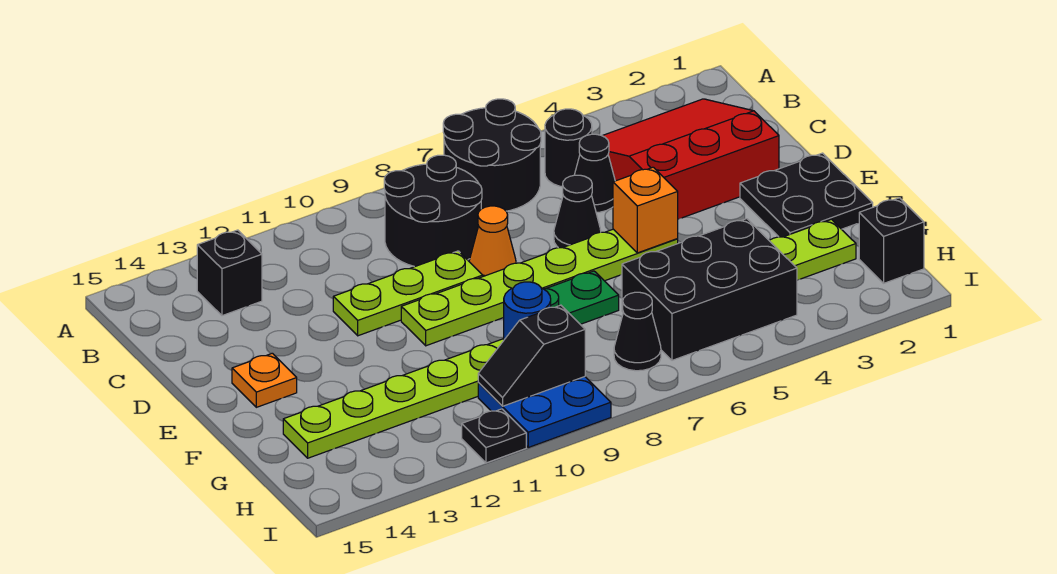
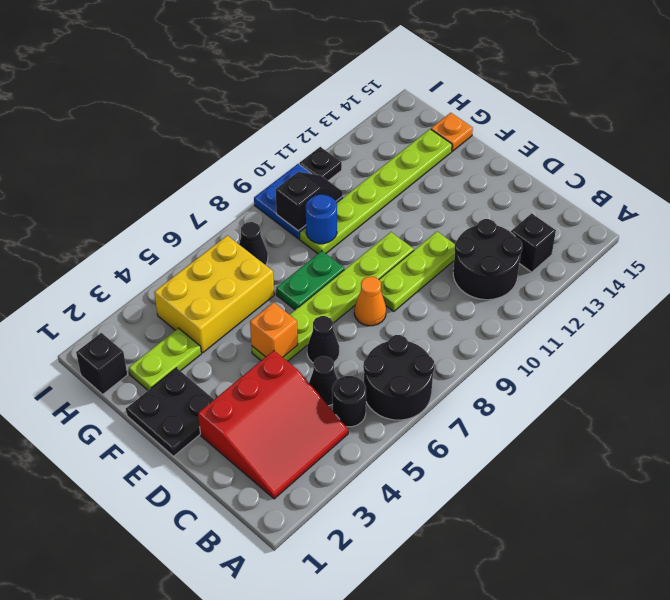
black round brick B8:C9 level 1 -> black round brick B11:C12 level 1
orange plate E14 level 1 -> orange plate G15 level 1
black brick G4:H6 level 1 -> yellow brick G4:H6 level 1

